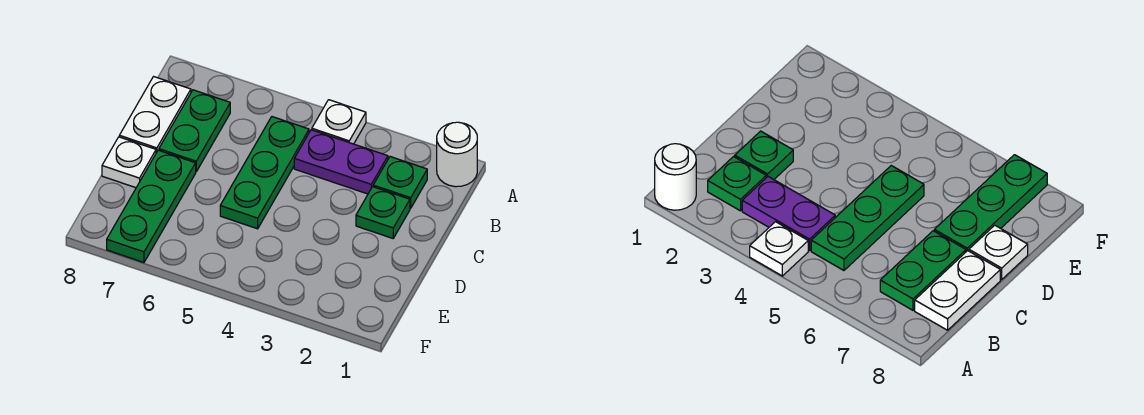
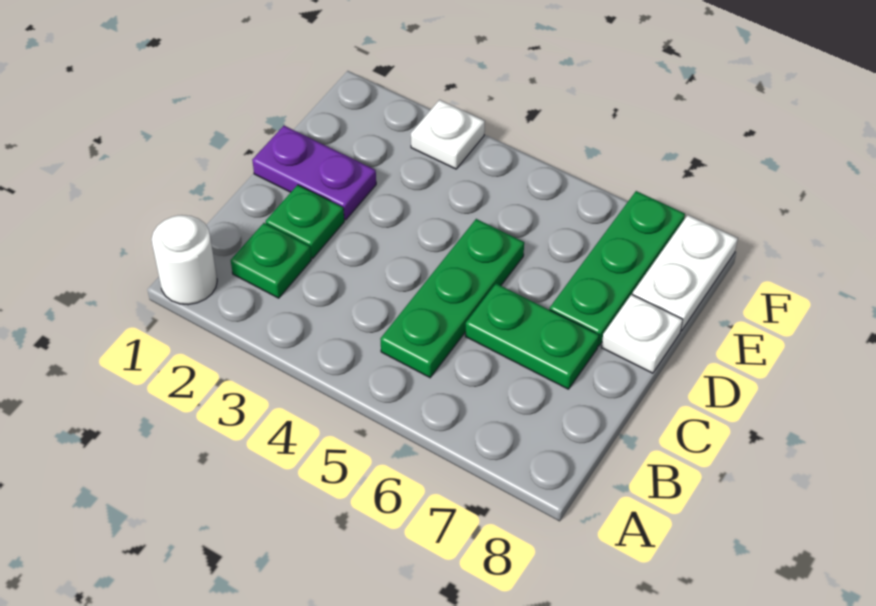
white plate A4 level 1 -> white plate F3 level 1
purple plate B3:B4 level 1 -> purple plate D1:D2 level 1
green plate B7:C7 level 1 -> green plate C6:C7 level 1
white plate B8:C8 level 1 -> white plate E8:F8 level 1

